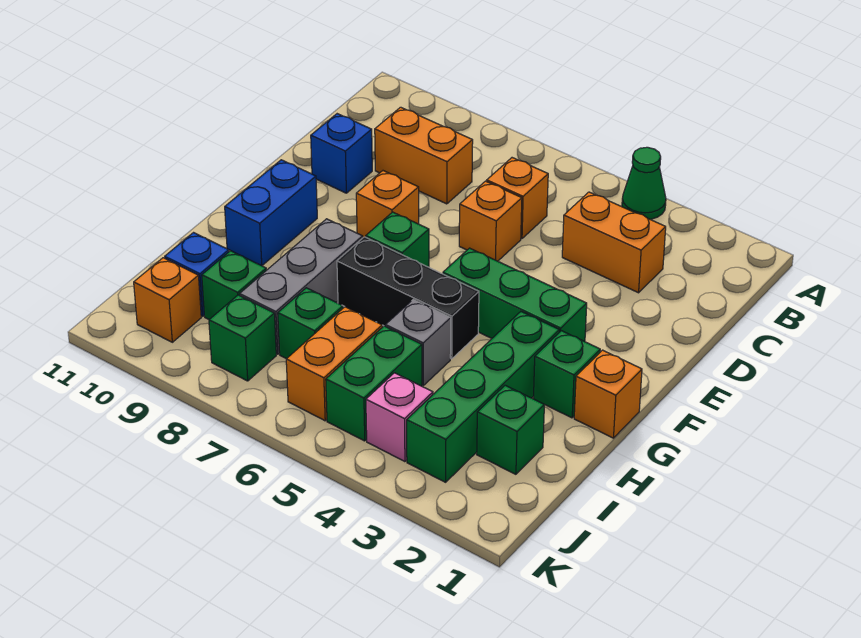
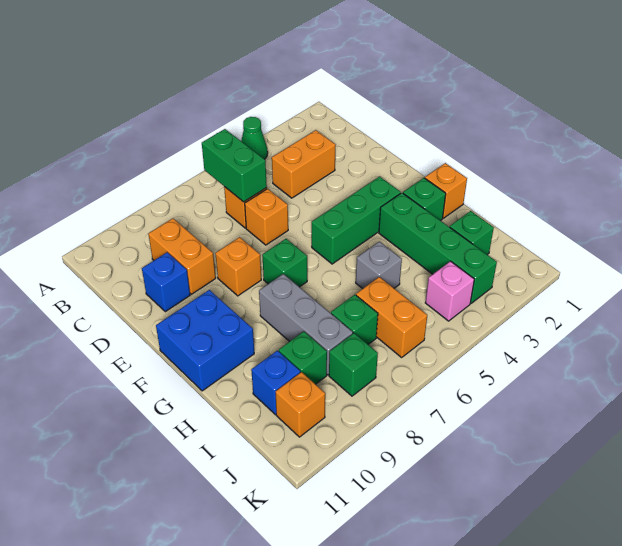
orange brick C8:C9 level 1 -> orange brick C9:D9 level 1
blue brick F10:G10 level 1 -> blue brick F10:G11 level 1
black brick G5:G7 level 1 -> none
green brick I5:J5 level 1 -> green brick B6:C6 level 2

